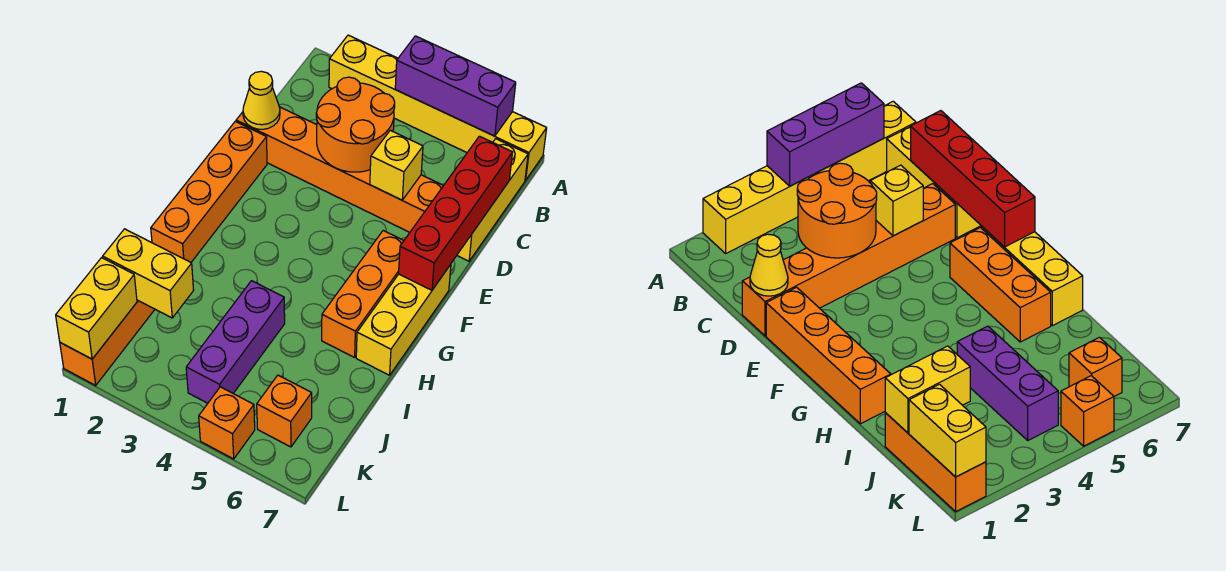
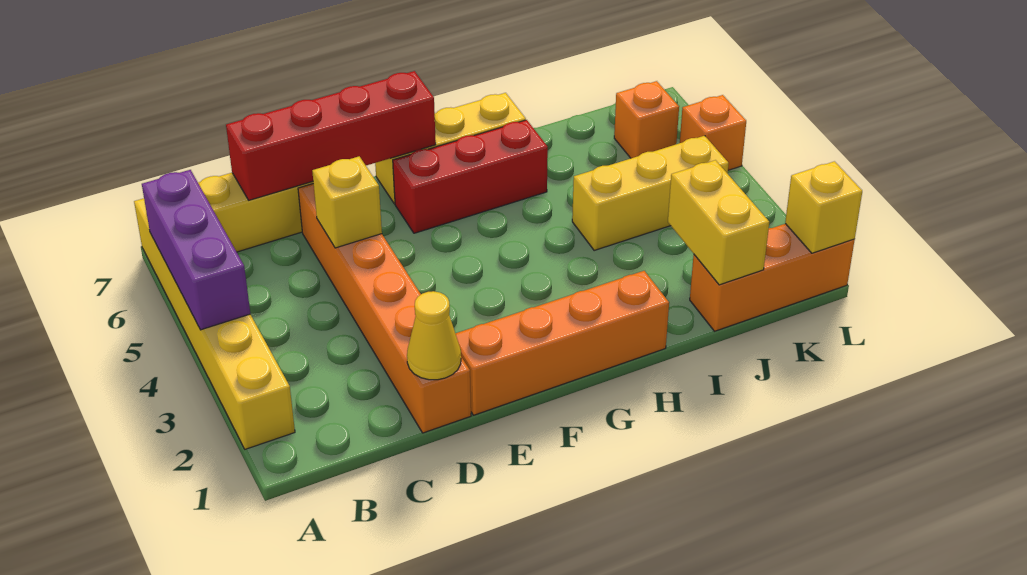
orange round brick C3:D4 level 2 -> none
orange brick F6:H6 level 1 -> red brick F6:H6 level 1
purple brick I4:K4 level 1 -> yellow brick I4:K4 level 1
yellow brick K1:L1 level 2 -> yellow brick L1 level 2

